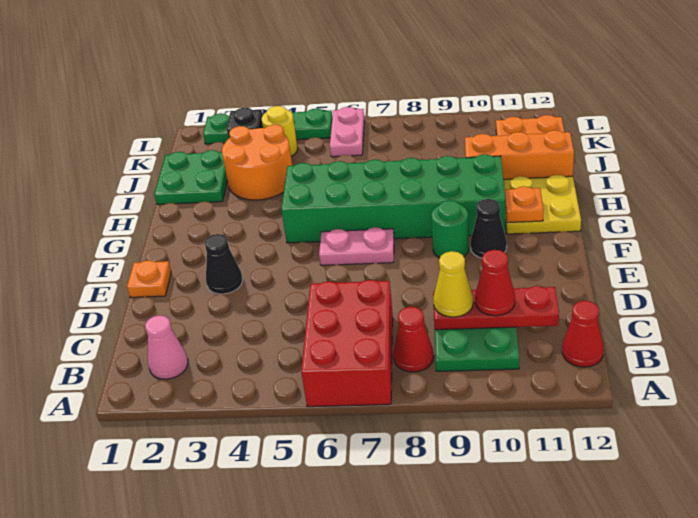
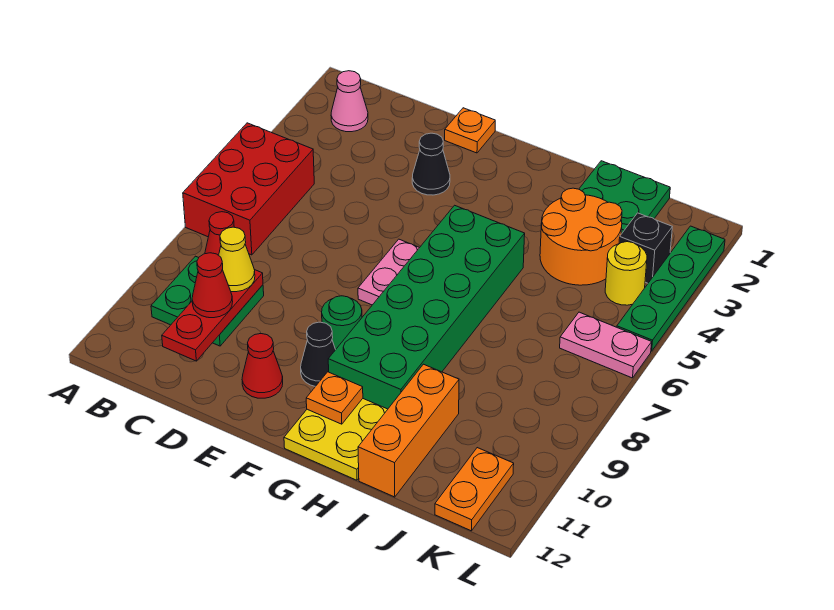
red brick A6:C7 level 1 -> red brick A5:B7 level 1
red cone B12 level 1 -> red cone E11 level 1

